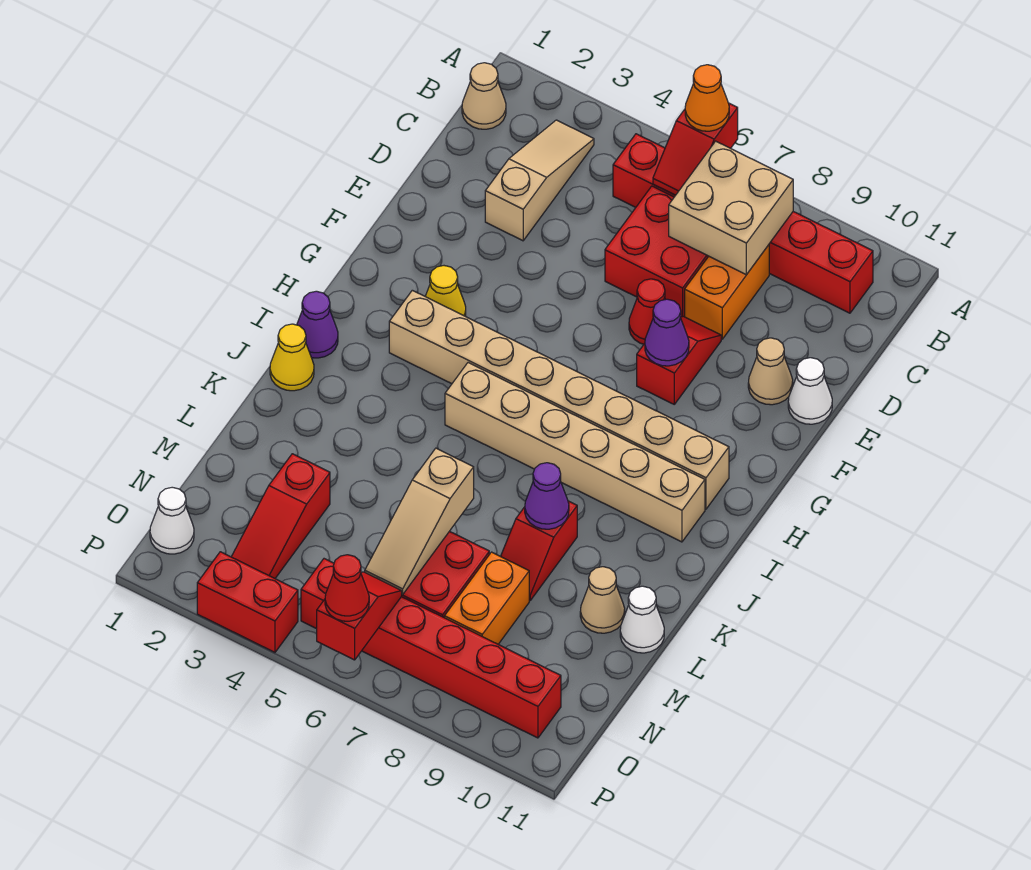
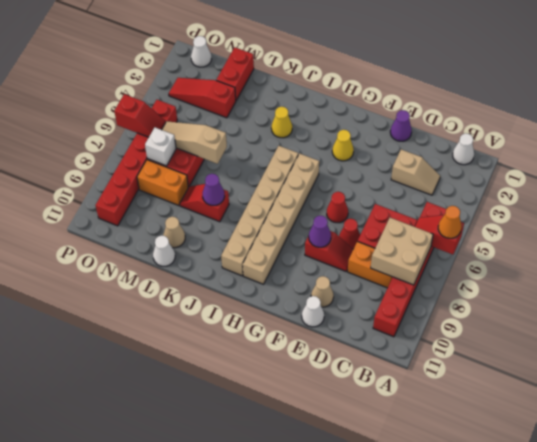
tan cone B1 level 1 -> white cone B1 level 1
tan slope B3:D3 level 1 top D -> tan slope C3:D3 level 1 top D
tan brick H3:H10 level 1 -> tan brick H5:H10 level 1
purple cone I1 level 1 -> purple cone E1 level 1
yellow cone J1 level 1 -> yellow cone J3 level 1
none -> white brick N7 level 2
red brick P3:P4 level 1 -> red brick M1:M2 level 1
red cone P6 level 3 -> red cone F6 level 1

